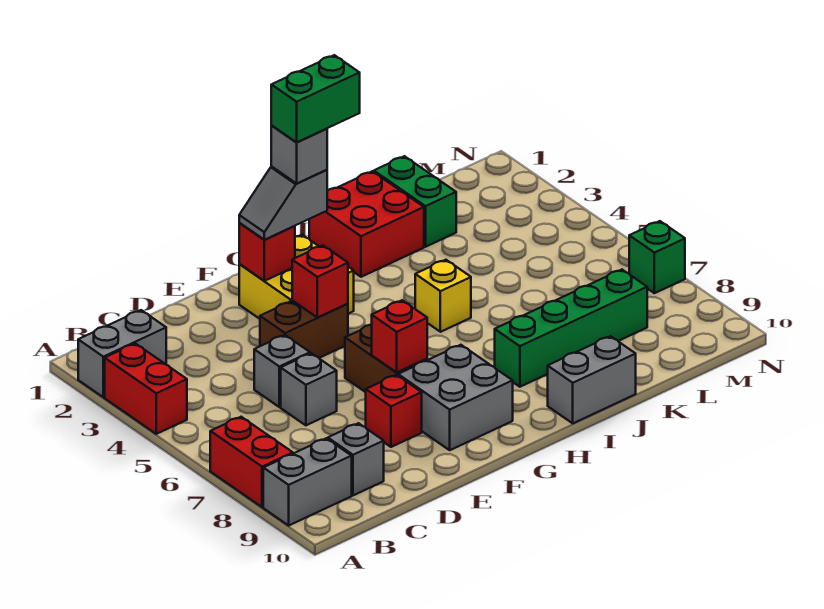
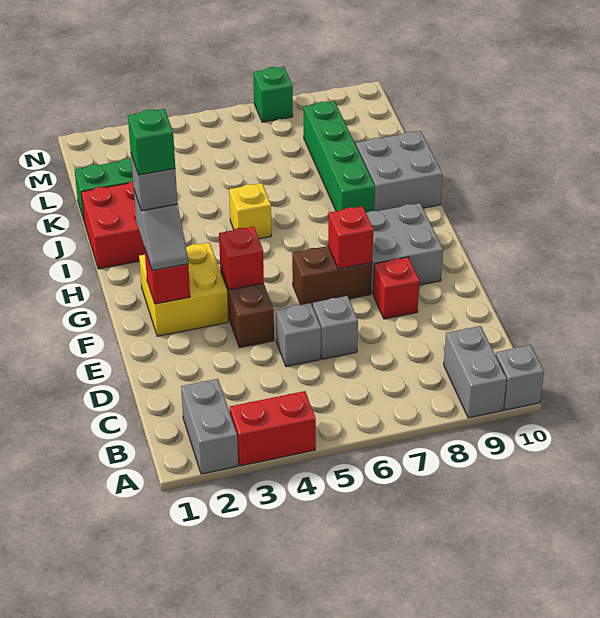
red brick A7:A8 level 1 -> none
grey brick C9 level 1 -> grey brick A10 level 1
green brick G2:H2 level 5 -> green brick G2 level 5
grey brick I10:J10 level 1 -> grey brick I9:J10 level 1

